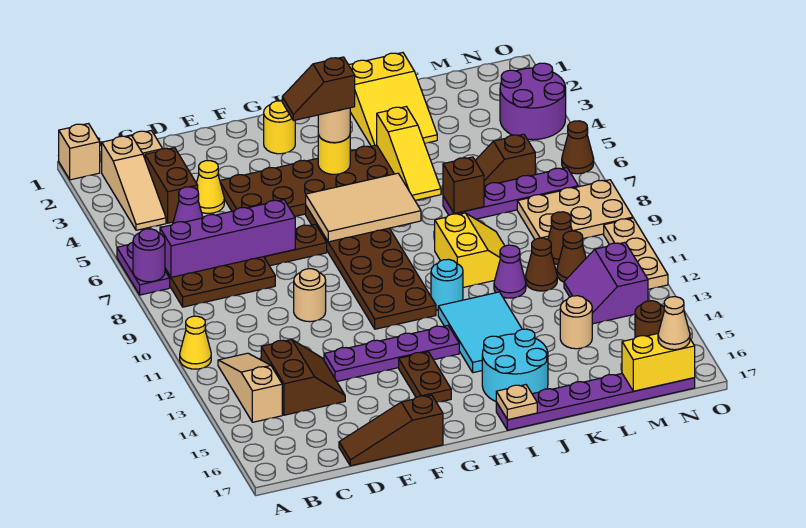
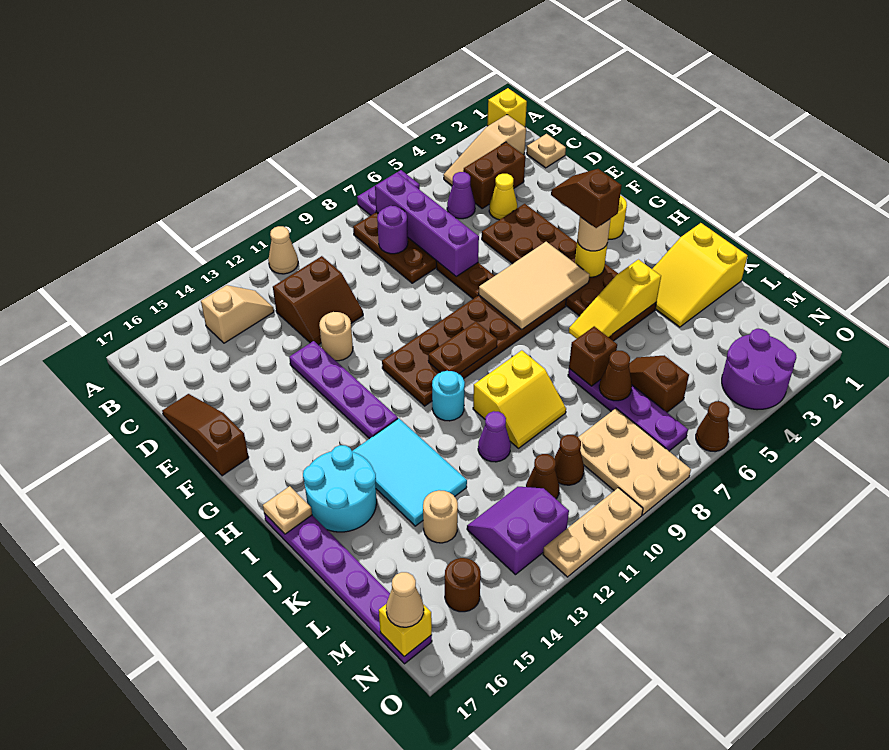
tan brick A1 level 1 -> yellow brick A1 level 1
purple round brick A7 level 2 -> purple round brick C8 level 2
yellow cone A11 level 1 -> tan cone A11 level 1
tan slope B12:B14 level 1 top 14 -> tan slope B13:B14 level 1 top 14
brown slope C13:D14 level 1 top C -> brown slope C11:D12 level 1 top C
tan round brick E10 level 1 -> tan round brick E12 level 1
tan tile G6:I7 level 2 -> tan tile G5:H7 level 2
brown plate G14:G15 level 1 -> brown plate H9:H10 level 2
cyan tile I12:J14 level 1 -> cyan tile I13:K14 level 1
brown cone L11 level 1 -> brown cone L7 level 2
yellow brick M17:N17 level 2 -> yellow brick N17 level 2

